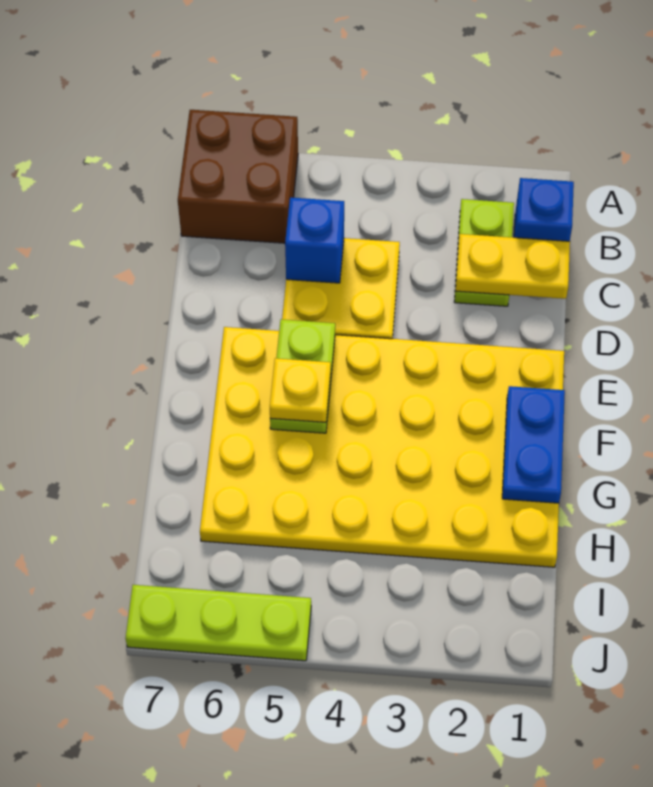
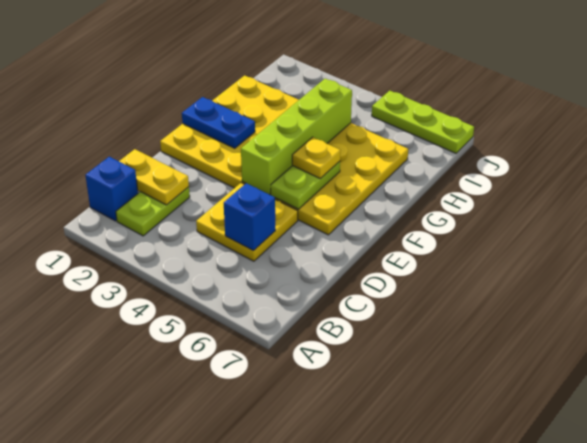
brown brick A6:B7 level 1 -> none
none -> lime brick E4:H4 level 2
blue plate F1:G1 level 2 -> blue plate F1:F2 level 2

